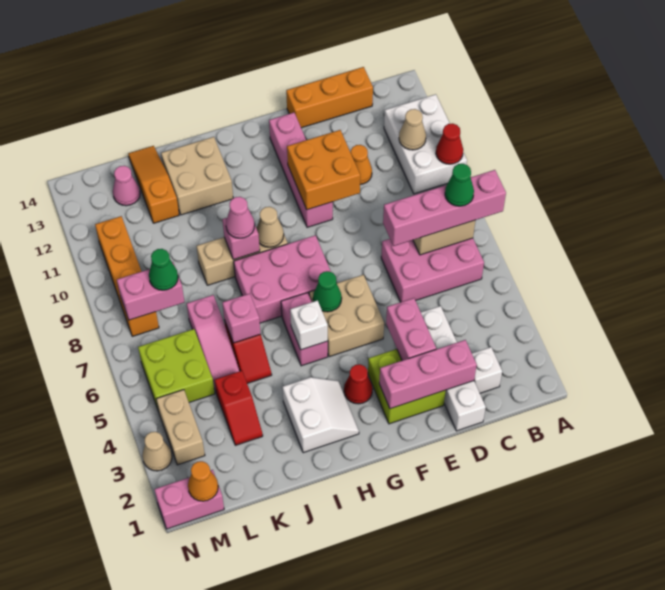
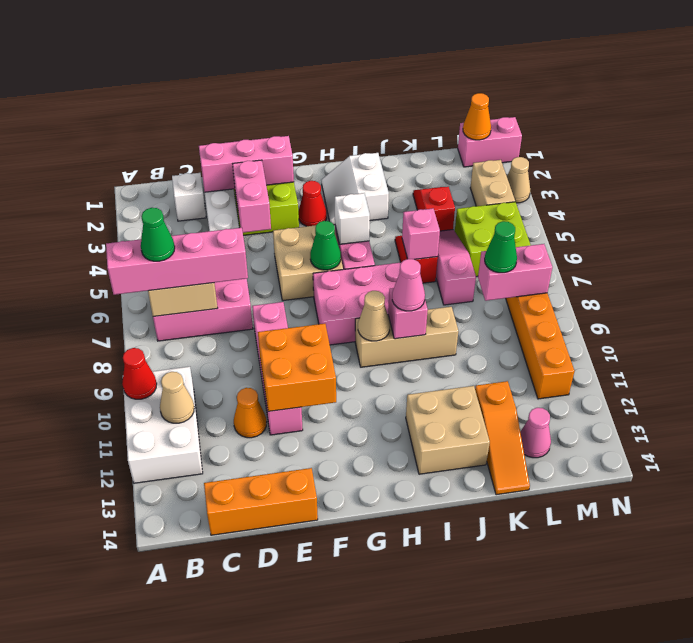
pink brick F10:F13 level 1 -> pink brick E8:E11 level 1

